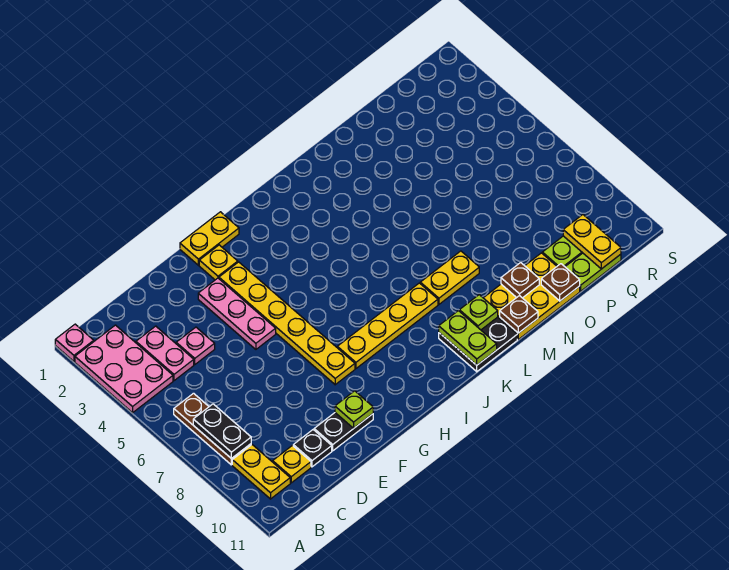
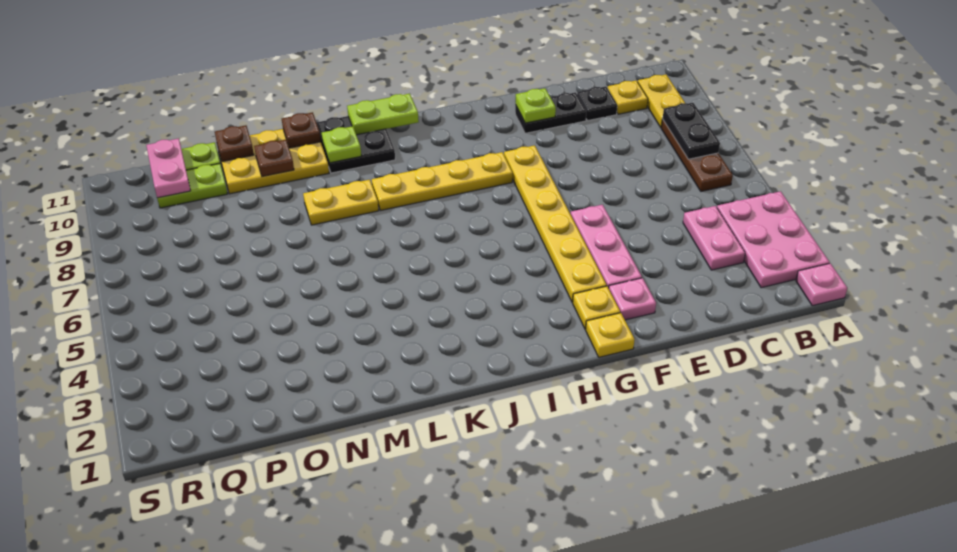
pink plate D4 level 1 -> pink plate F2 level 1
yellow plate G1:H1 level 1 -> yellow plate G1 level 1
lime plate K10:K11 level 2 -> lime plate J11:K11 level 2
yellow plate Q10:Q11 level 2 -> pink plate Q10:Q11 level 2

